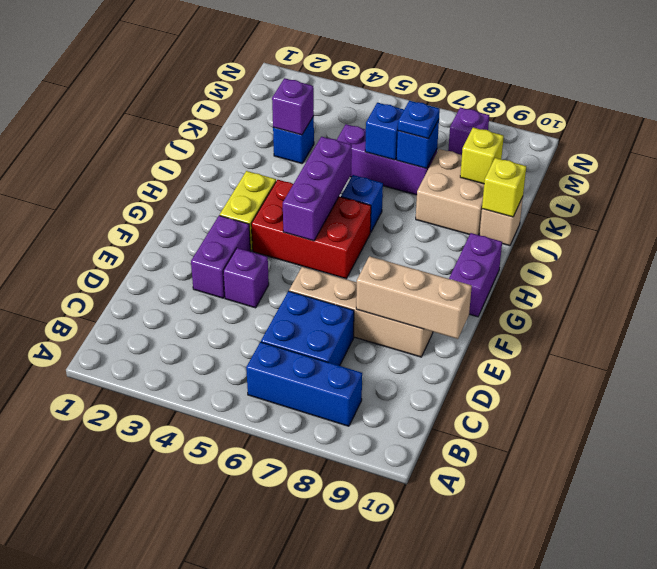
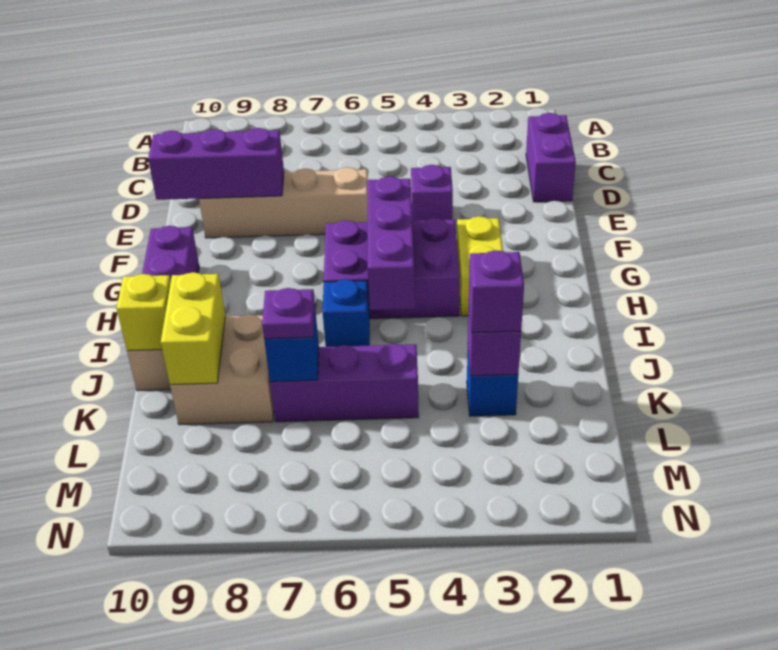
blue brick B6:B8 level 1 -> none
blue brick C6:D7 level 1 -> none
purple brick E3:F3 level 1 -> purple brick C1:D1 level 1
tan brick E8:E10 level 2 -> purple brick E8:E10 level 2
red brick G4:H6 level 1 -> purple brick G4:H6 level 1
blue brick K6 level 2 -> none
blue plate K7 level 3 -> purple plate K7 level 3
yellow brick K9 level 2 -> yellow brick J9:K9 level 2
purple brick M8 level 1 -> purple brick K3 level 3

